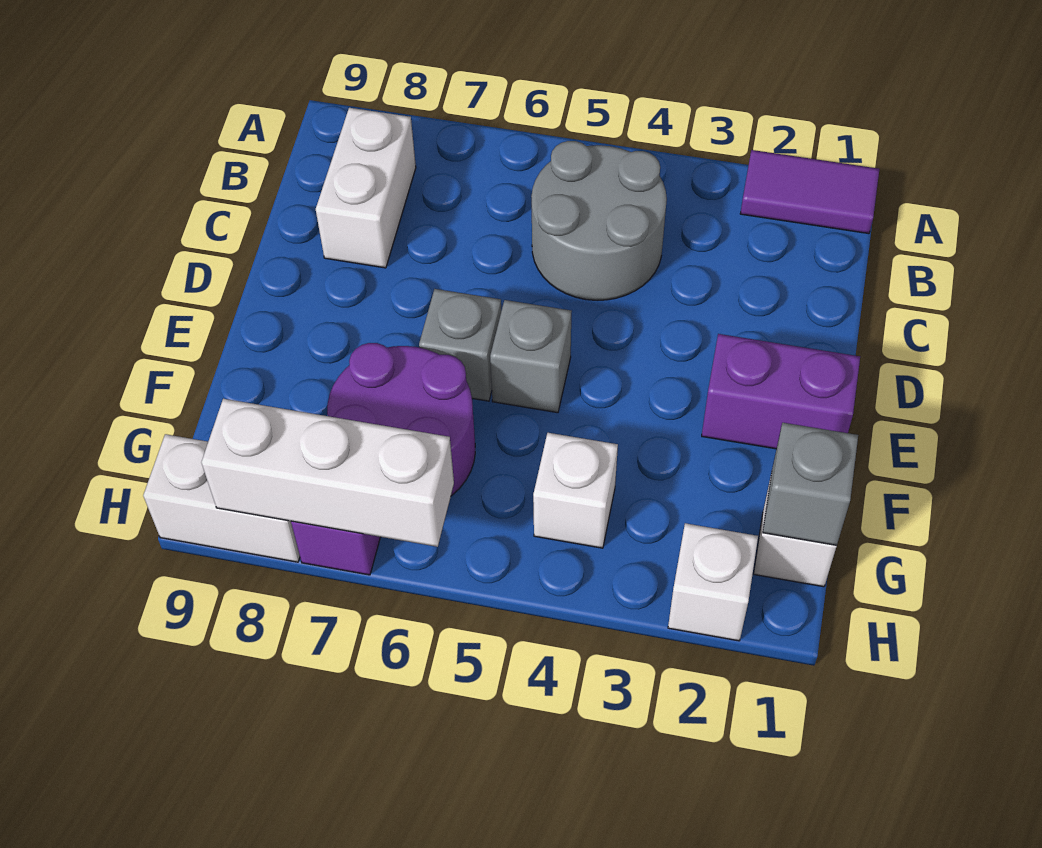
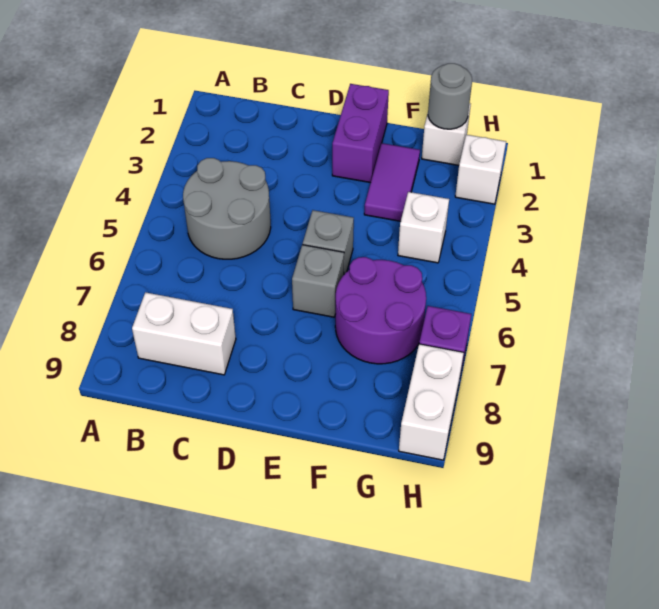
purple tile A1:A2 level 1 -> purple tile F2:F3 level 1
grey brick G1 level 2 -> grey round brick G1 level 2
white brick H6:H8 level 2 -> none

